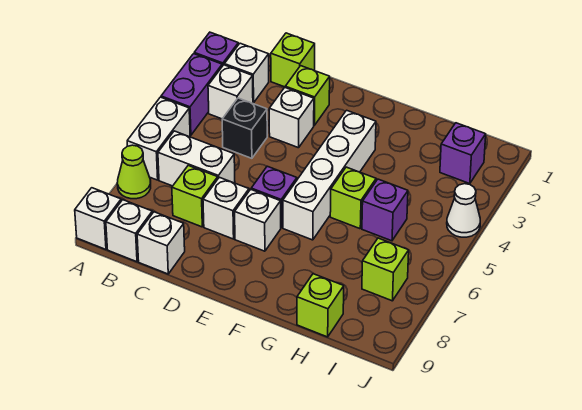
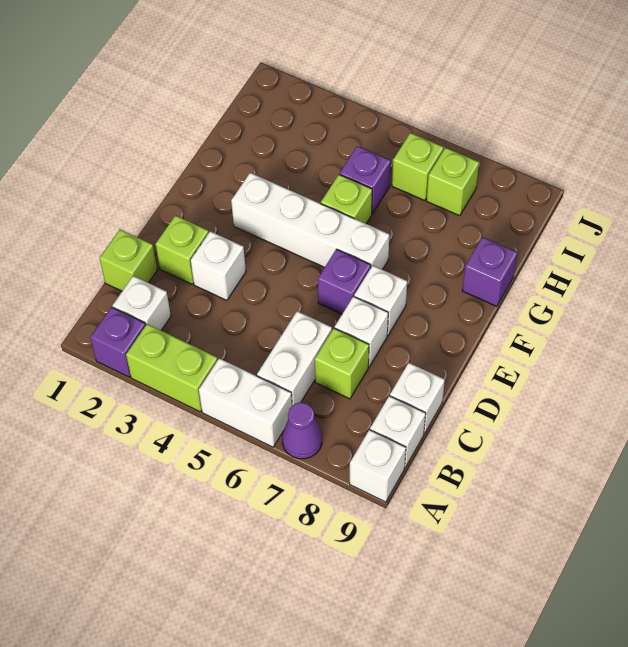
purple brick A3:A4 level 1 -> lime brick A3:A4 level 1
lime cone A7 level 1 -> purple cone A7 level 1
white brick B3 level 1 -> none
black brick C4 level 1 -> none
lime brick H9 level 1 -> lime brick I6 level 1
purple brick I2 level 1 -> purple brick G9 level 1
white cone J4 level 1 -> none

